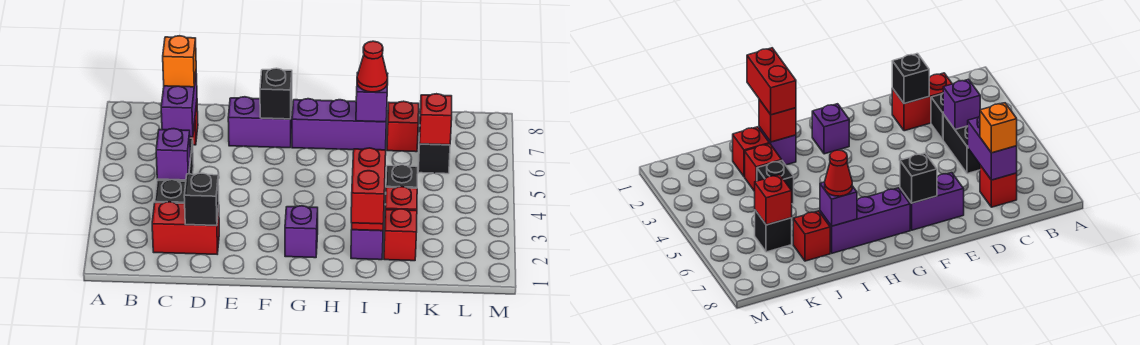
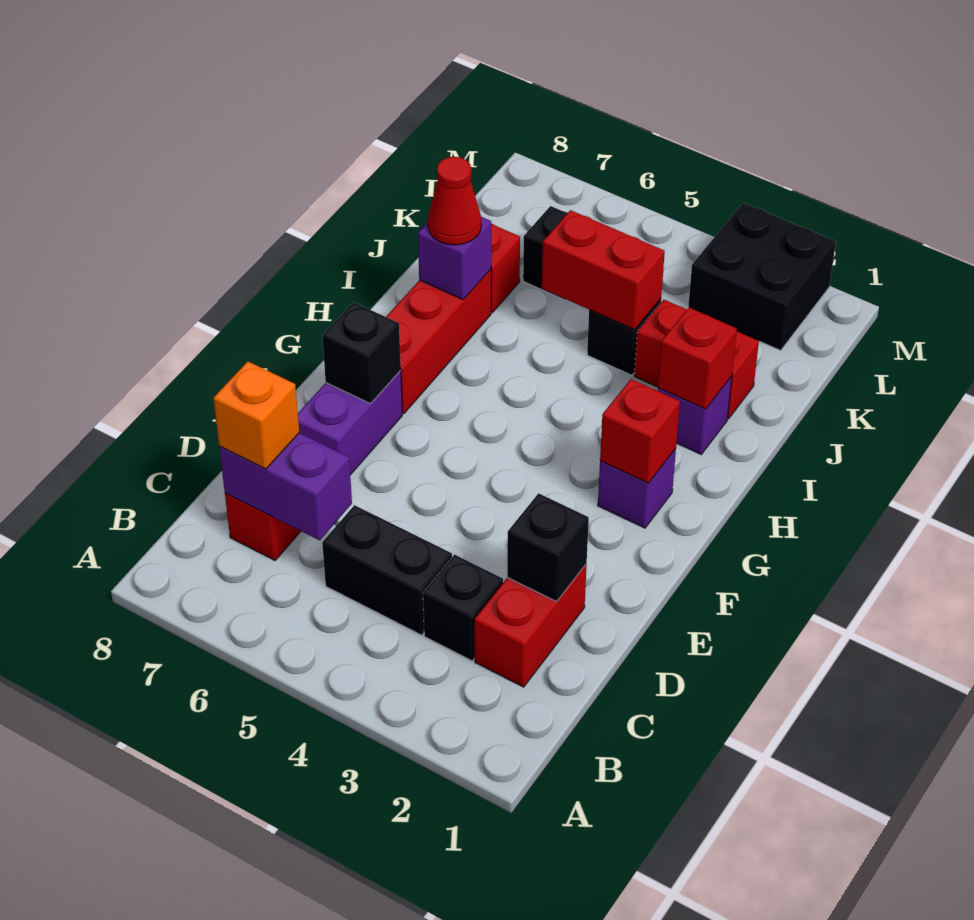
purple brick C4 level 2 -> none
purple brick G7:I7 level 1 -> red brick G7:I7 level 1
red brick I1:I2 level 3 -> red brick J4:J5 level 2
red brick K6 level 2 -> red brick G2 level 2
none -> black brick L2:M3 level 1

